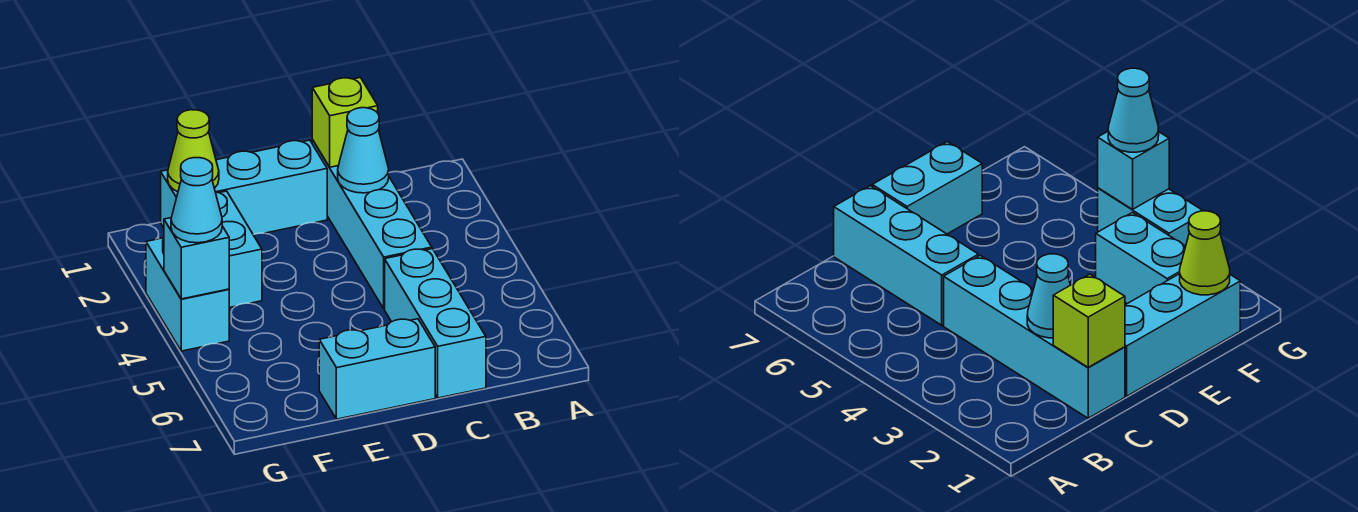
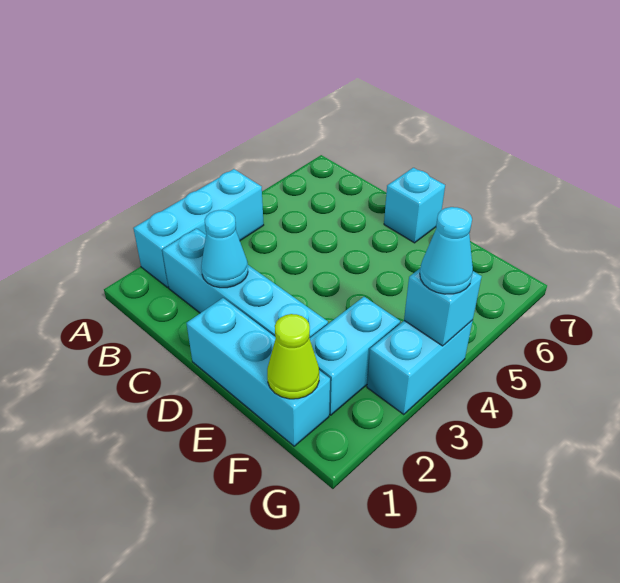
cyan brick C1:C4 level 1 -> cyan brick B2:E2 level 1
lime brick C1 level 2 -> none
cyan brick C5:C7 level 1 -> cyan brick A2:A4 level 1
cyan brick D7:E7 level 1 -> cyan brick D7 level 1

